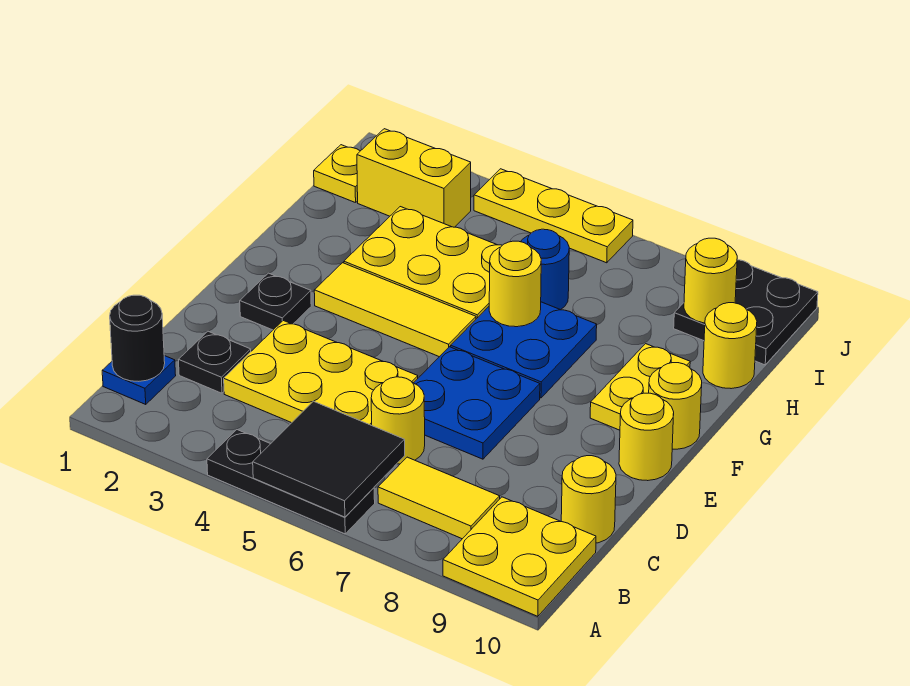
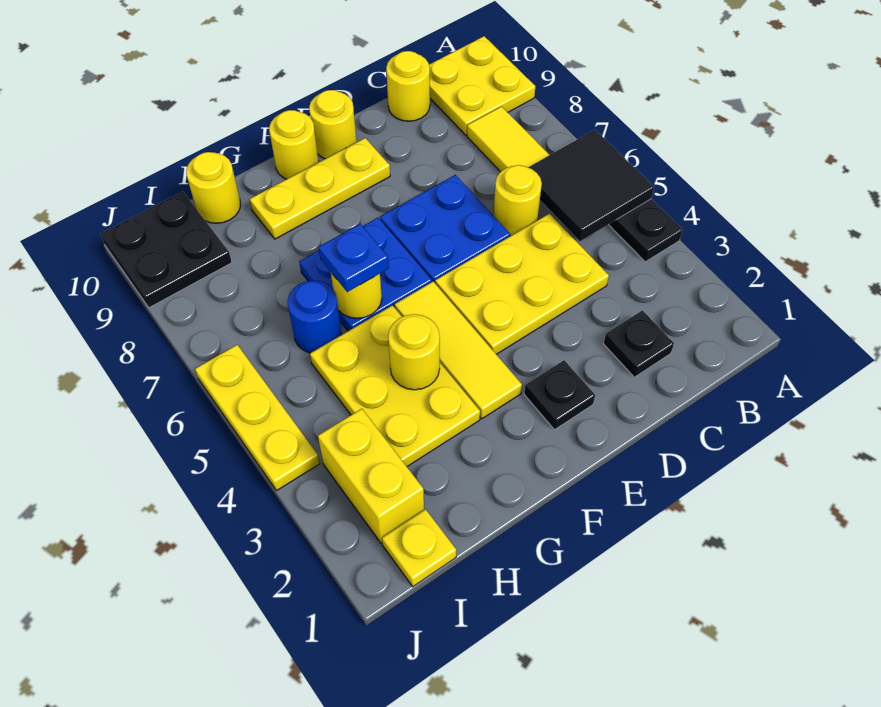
blue plate B1 level 1 -> blue plate G6 level 3
black round brick B1 level 2 -> none
yellow plate C3:D5 level 1 -> yellow plate C4:E5 level 1
yellow plate F9:G9 level 1 -> yellow plate E9:G9 level 1
yellow round brick I9 level 2 -> yellow round brick G4 level 2

